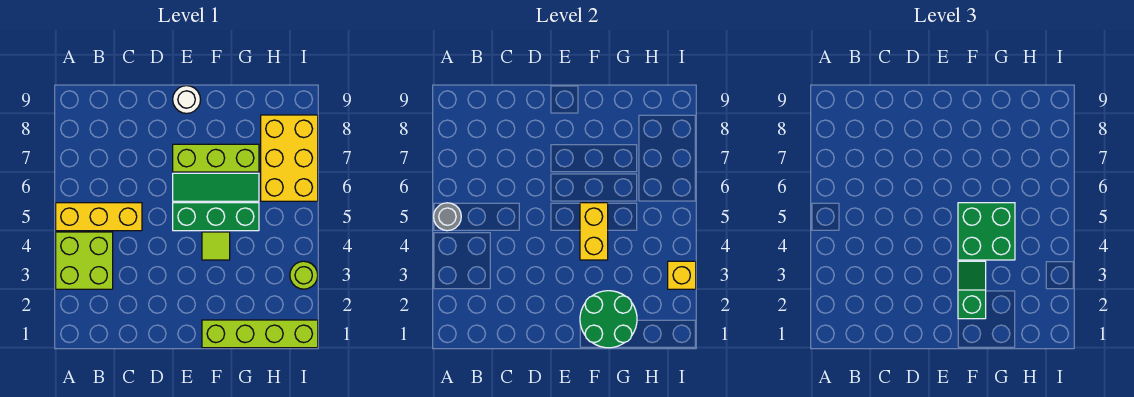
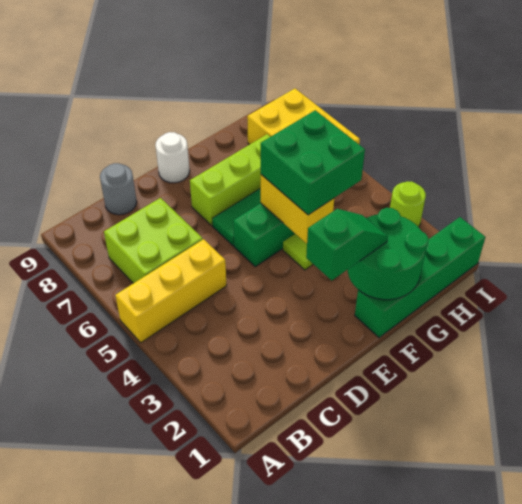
lime brick A3:B4 level 1 -> lime brick B6:C7 level 1
grey round brick A5 level 2 -> grey round brick C9 level 1
lime brick F1:I1 level 1 -> green brick F1:I1 level 1
green slope F2:F3 level 3 top 2 -> green slope E2:F2 level 3 top E
yellow brick I3 level 2 -> none

